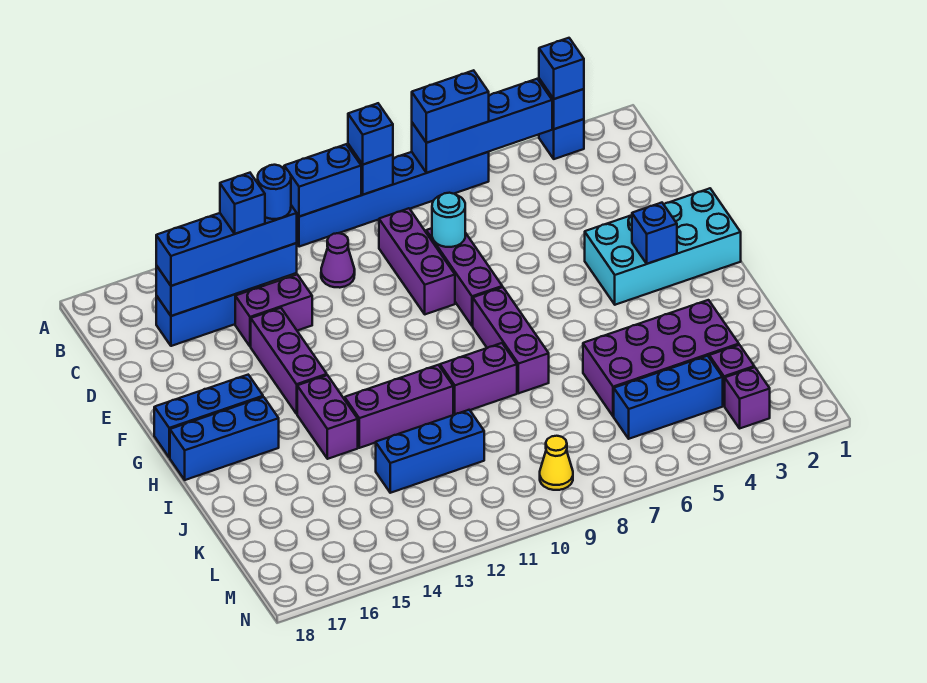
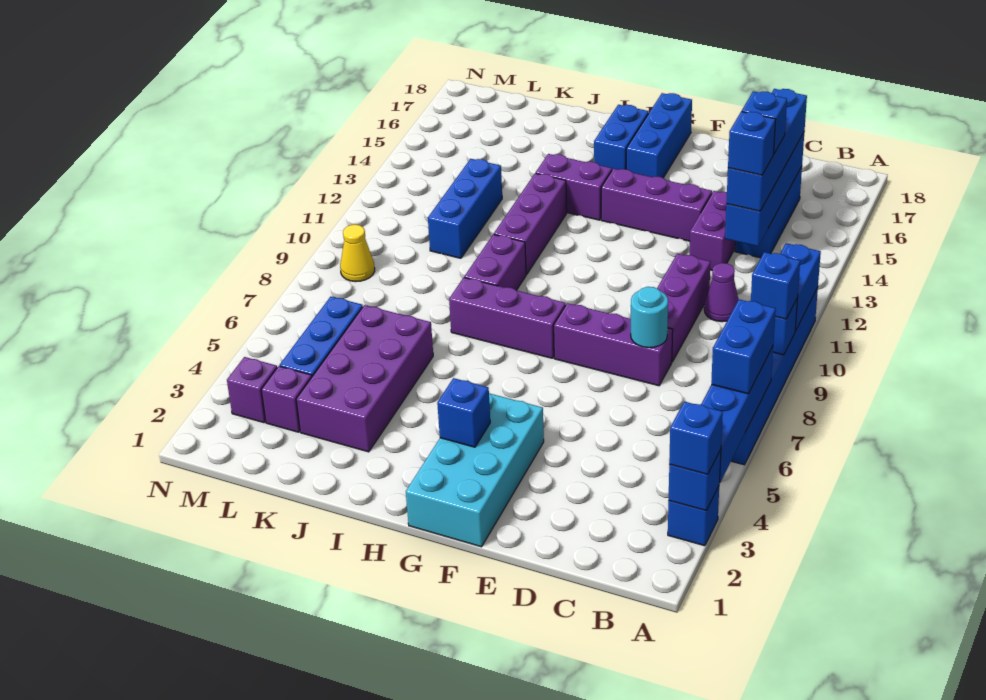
purple brick C9:E9 level 1 -> purple brick D9:D11 level 1
blue round brick C13 level 4 -> blue brick C13 level 4
blue brick H16:H18 level 1 -> blue brick H16:H17 level 1

